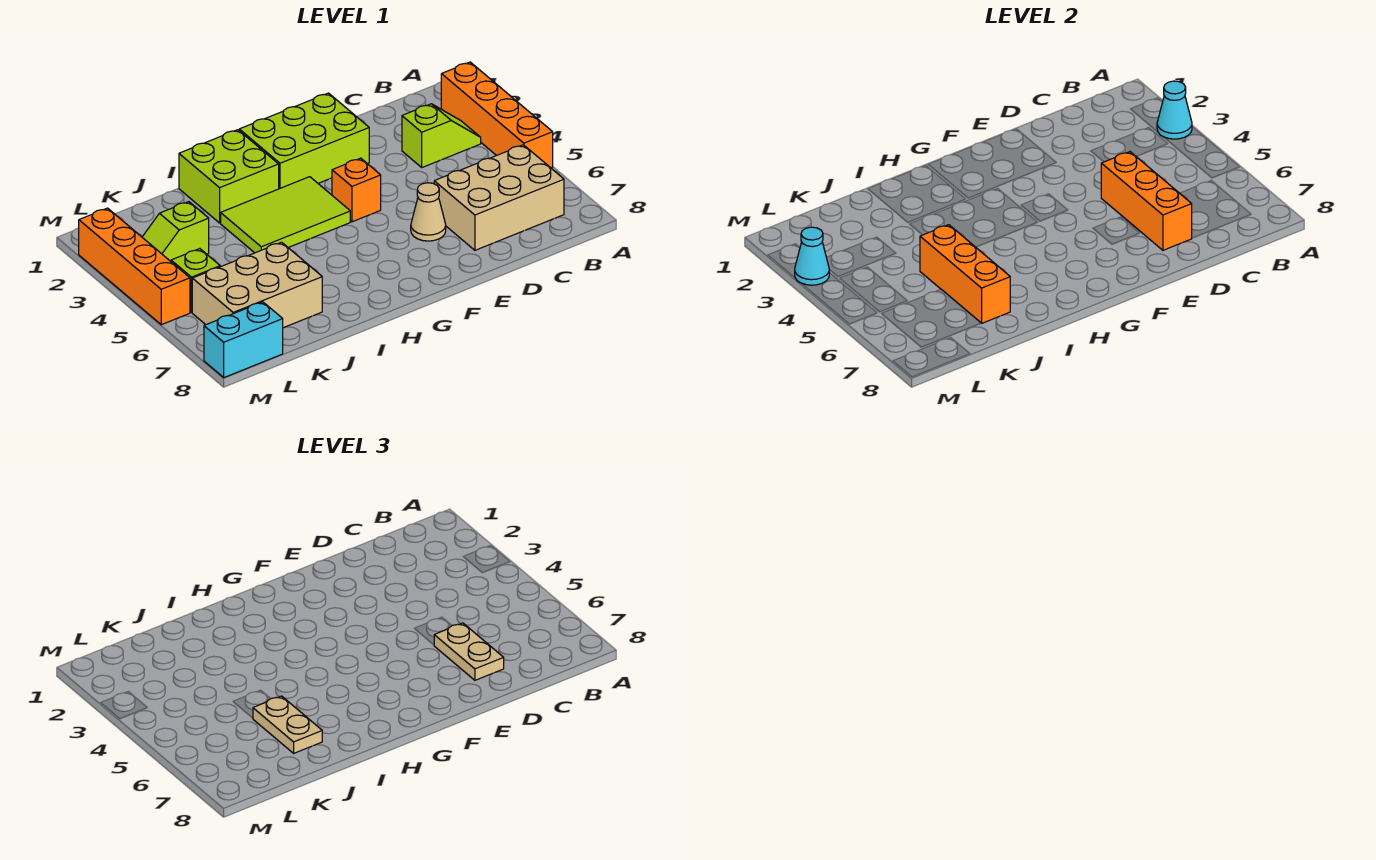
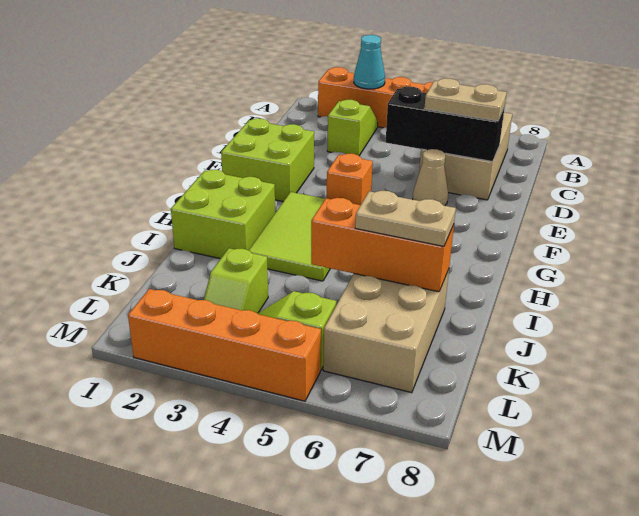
orange brick D5:D7 level 2 -> black brick D5:D7 level 2
lime brick E1:G2 level 1 -> lime brick E1:F2 level 1
cyan brick L8:M8 level 1 -> none
cyan cone M3 level 2 -> none

